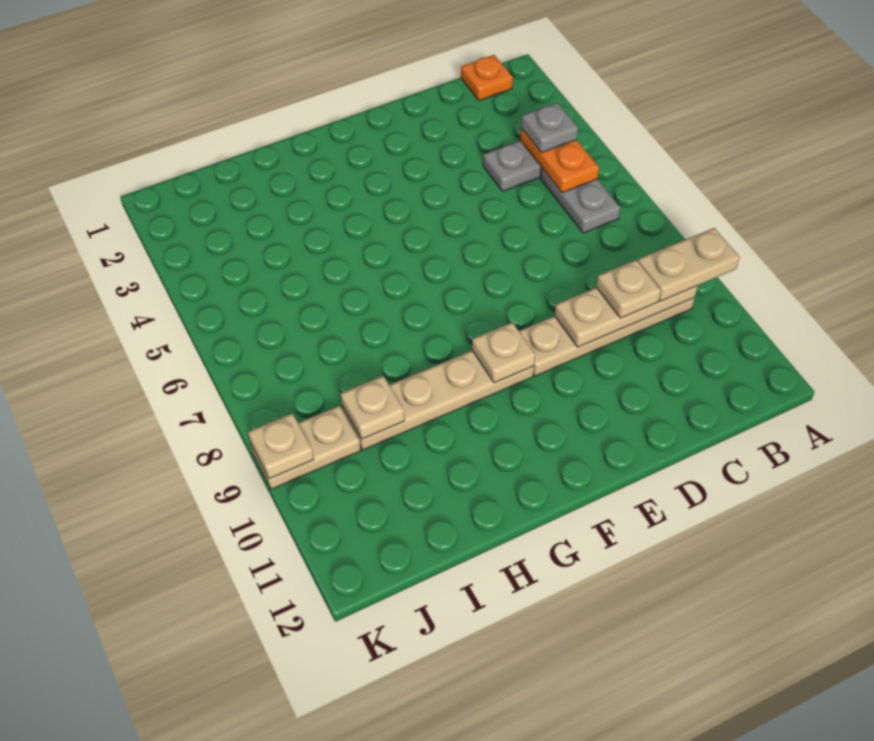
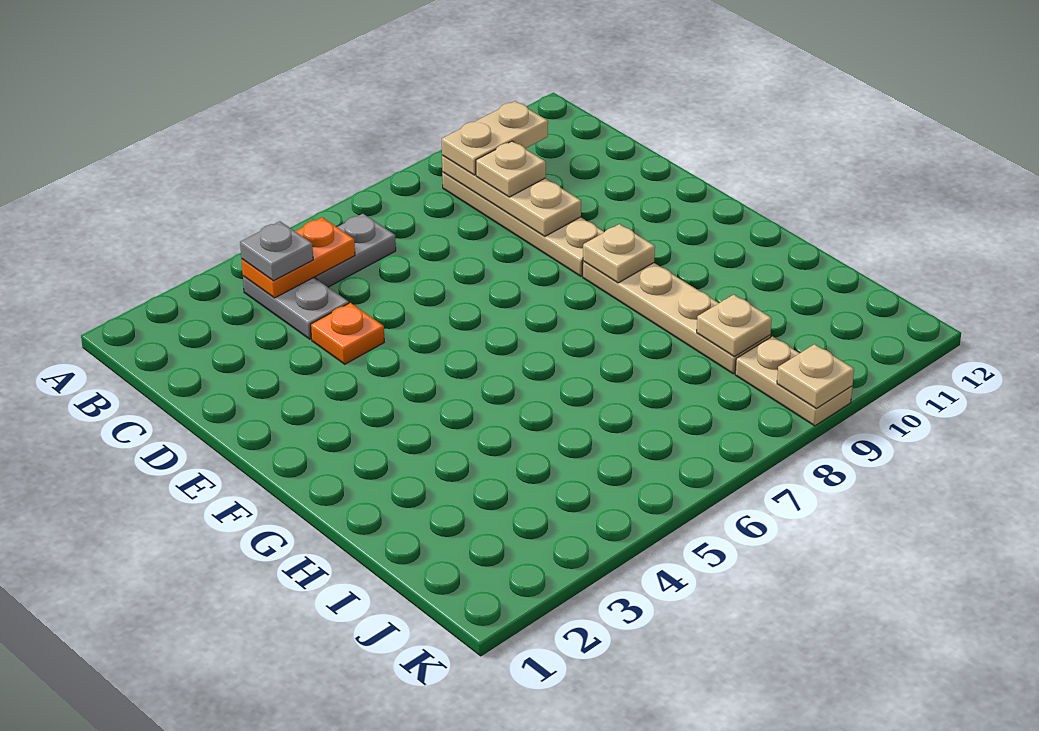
tan plate A9:B9 level 3 -> tan plate B9:B10 level 3
orange plate B1 level 1 -> orange plate D4 level 1

